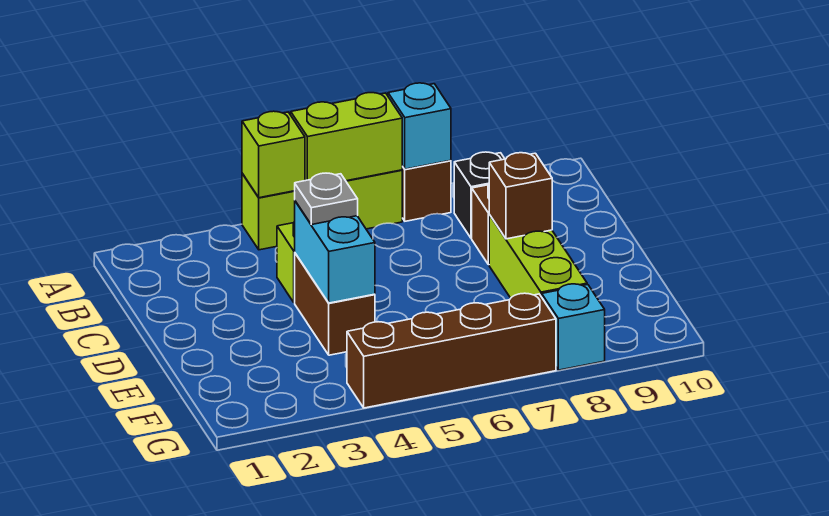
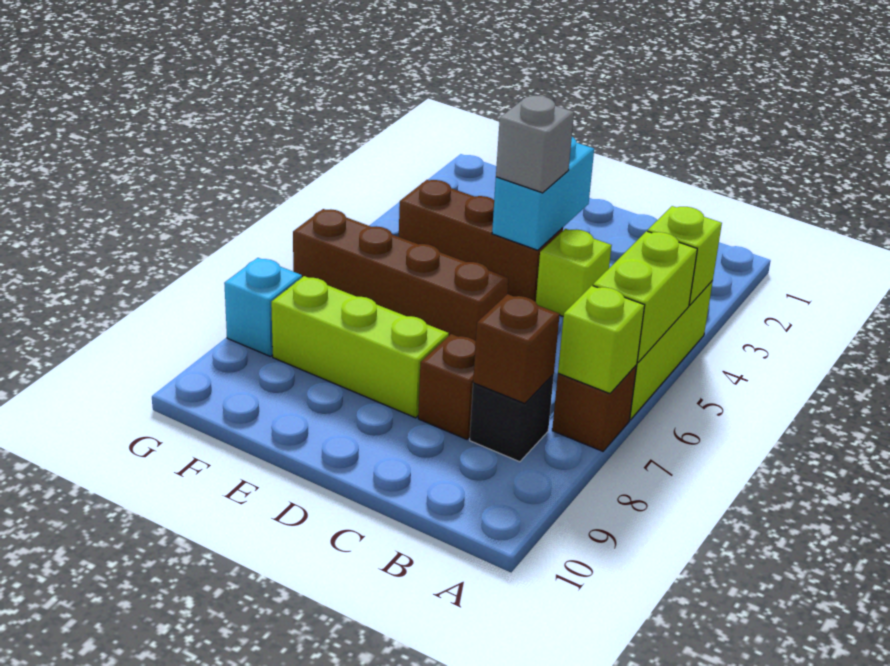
cyan brick A7 level 2 -> lime brick A7 level 2
brown brick D4:E4 level 1 -> brown brick D4:F4 level 1
cyan brick D4:E4 level 2 -> cyan brick D3:D4 level 2
grey plate D4 level 3 -> grey brick D4 level 3
brown brick D8 level 2 -> brown brick B8 level 2
brown brick G4:G7 level 1 -> brown brick D6:G6 level 1

